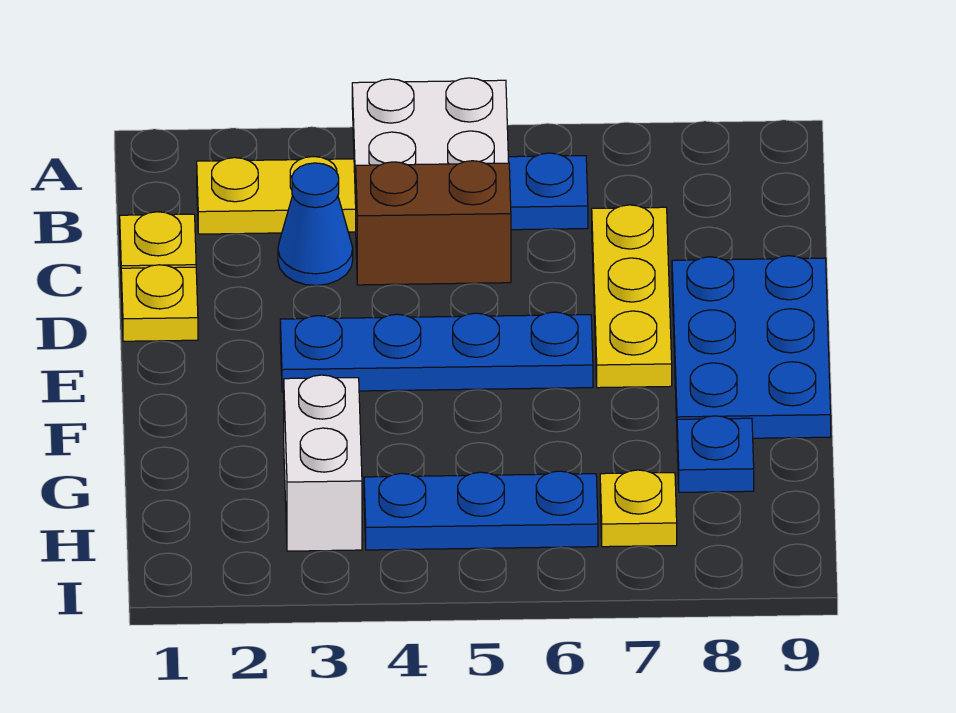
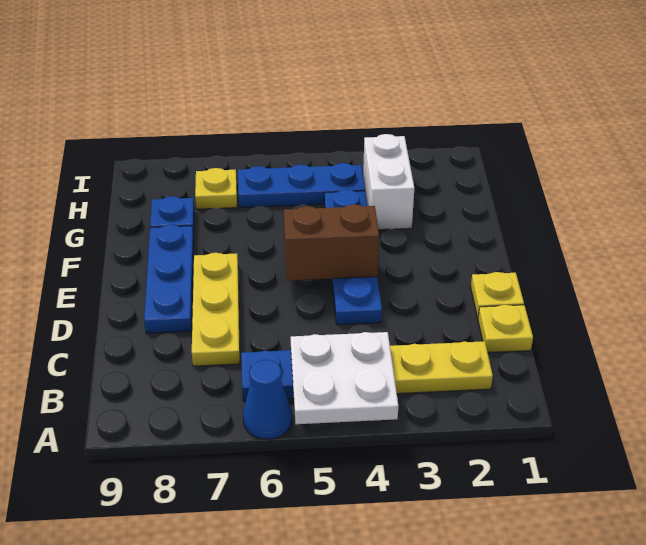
blue cone C3 level 1 -> blue cone A6 level 1
brown brick C4:C5 level 1 -> brown brick E4:E5 level 2
blue plate D8:F9 level 1 -> blue plate D8:F8 level 1
blue plate E3:E6 level 1 -> blue plate D4:G4 level 1

